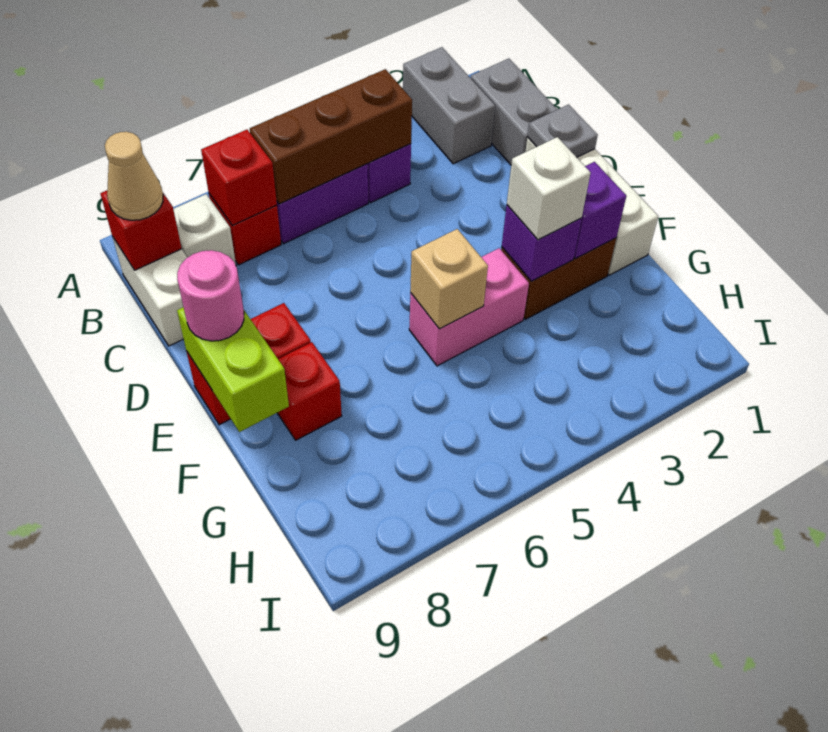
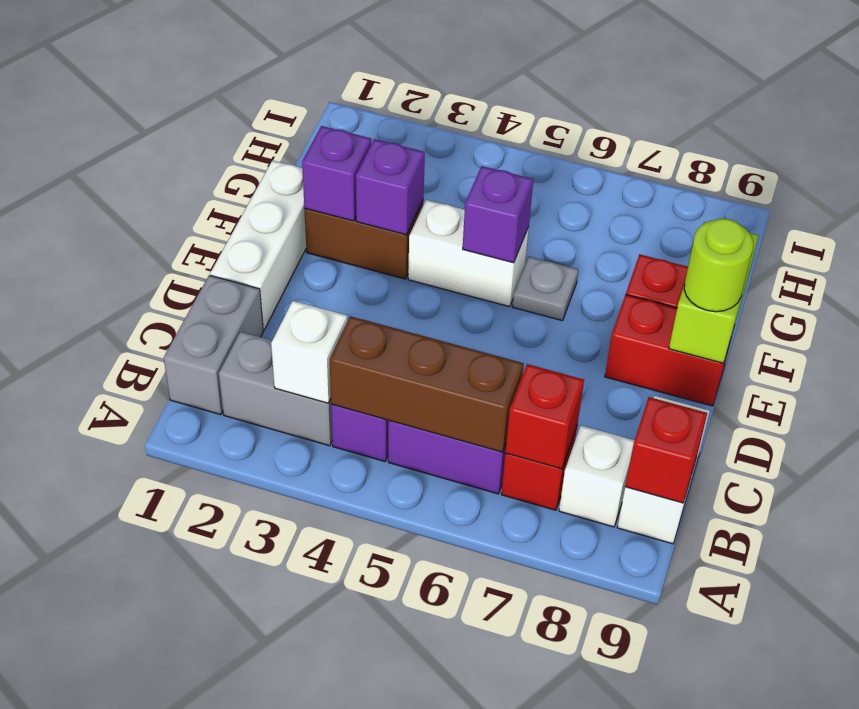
grey brick A2:B2 level 1 -> grey brick B2:B3 level 1
tan cone B9 level 3 -> none
grey plate D1 level 2 -> grey plate F6 level 1
pink round brick E9 level 3 -> lime round brick E9 level 3
white brick F3 level 3 -> white brick B3 level 2
pink brick F4:F5 level 1 -> white brick F4:F5 level 1
tan brick F5 level 2 -> purple brick F5 level 2

